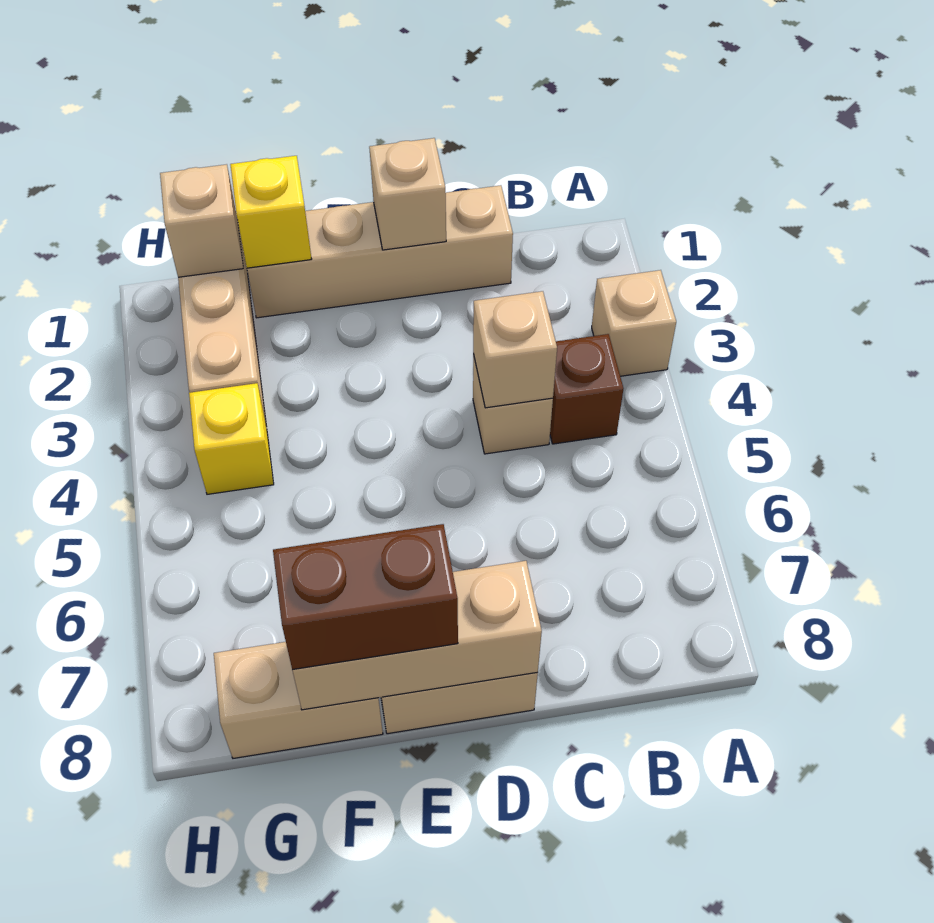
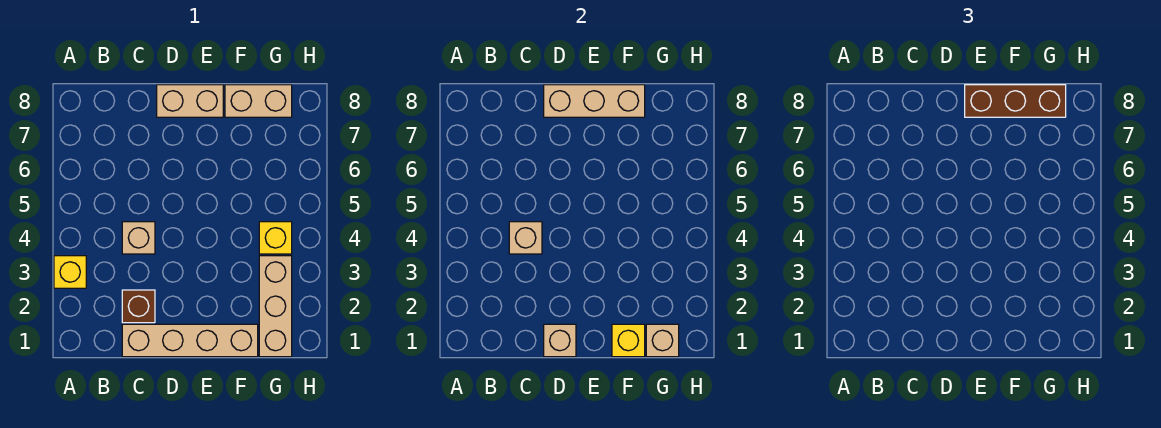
tan brick A3 level 1 -> yellow brick A3 level 1
brown brick B4 level 1 -> brown brick C2 level 1
brown brick E8:F8 level 3 -> brown brick E8:G8 level 3

